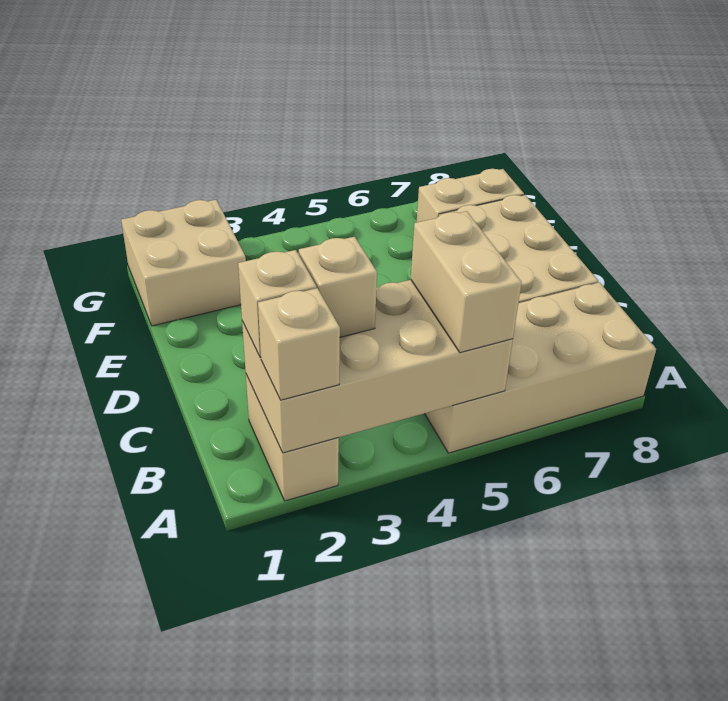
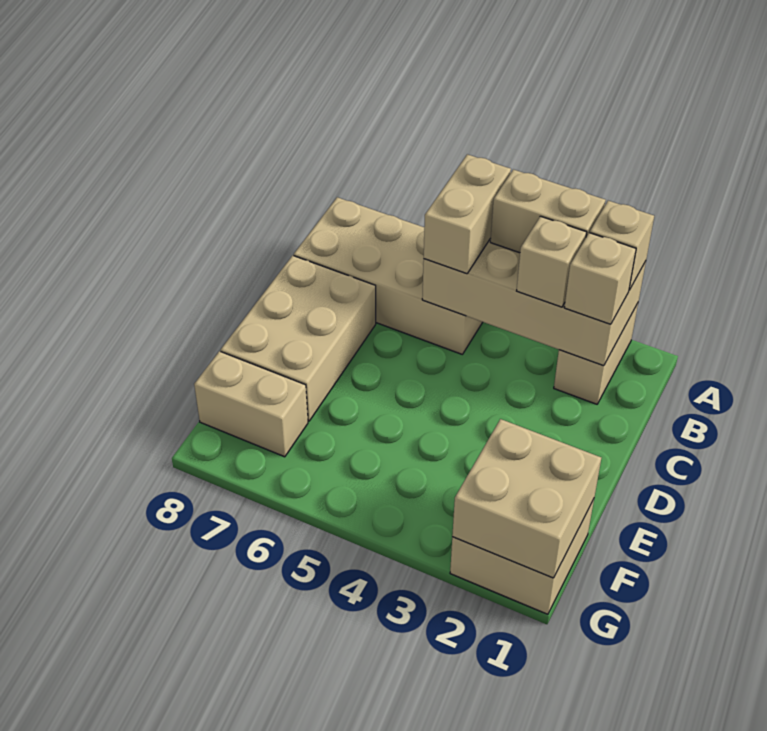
none -> tan brick A3:A4 level 3
none -> tan brick F1:G2 level 2

